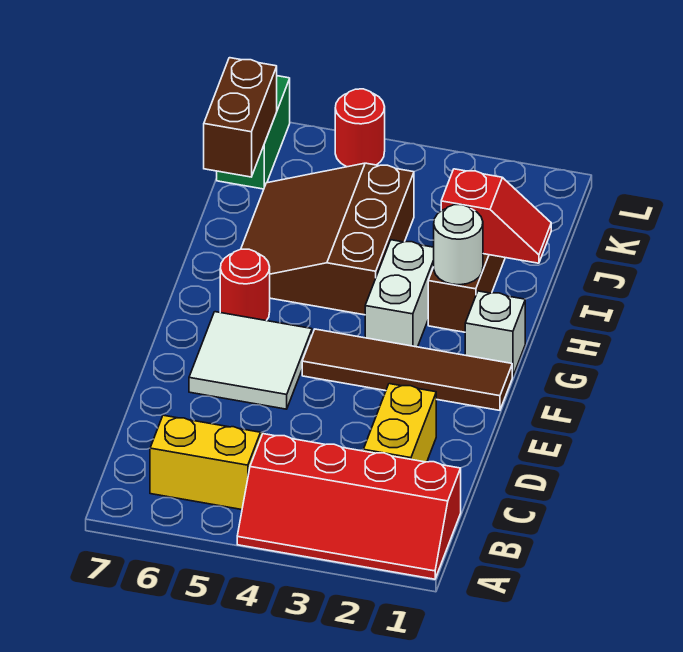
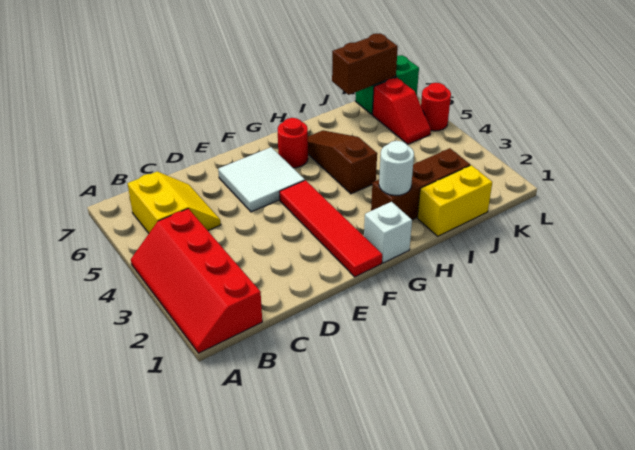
yellow brick C2:D2 level 1 -> yellow brick I1:J1 level 1
brown tile F1:F4 level 1 -> red tile F1:F4 level 1
white brick G3:H3 level 1 -> none
brown slope H4:J6 level 1 top 4 -> brown slope H4:H6 level 1 top 4
red slope I1:I2 level 2 top 2 -> red slope K5:K6 level 1 top 6

